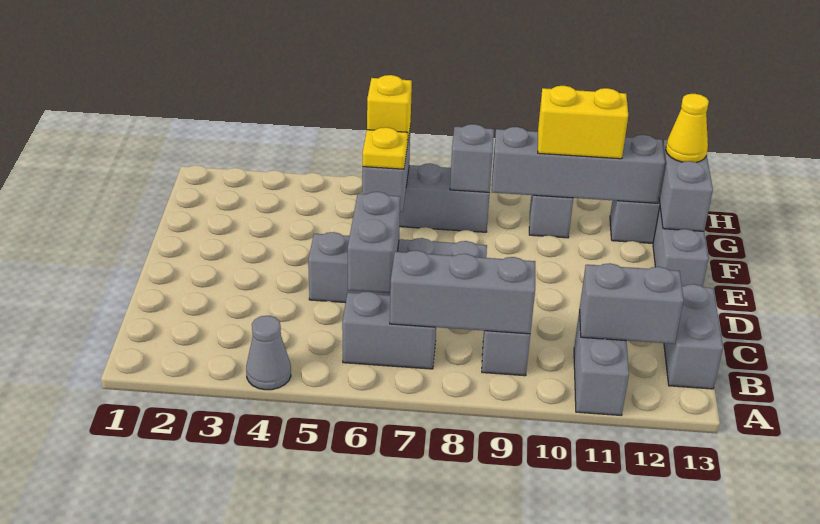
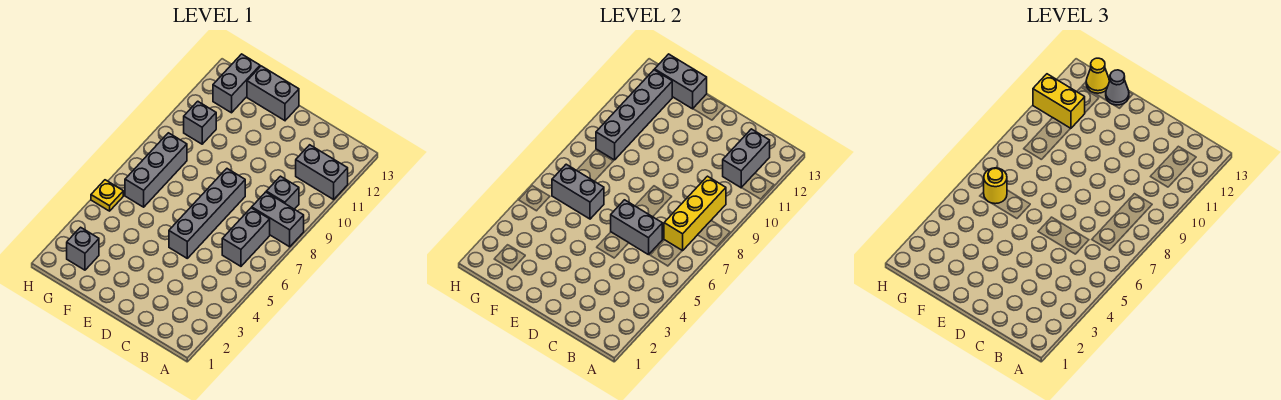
grey cone A4 level 1 -> grey cone F13 level 3
grey brick B7:B9 level 2 -> yellow brick B7:B9 level 2
grey brick B13:C13 level 1 -> grey brick A8:B8 level 1
yellow plate F6 level 3 -> yellow plate H5 level 1
yellow brick G6 level 3 -> yellow round brick G6 level 3
grey brick G8 level 2 -> grey brick G2 level 1
yellow brick G10:G11 level 3 -> yellow brick G11:H11 level 3

